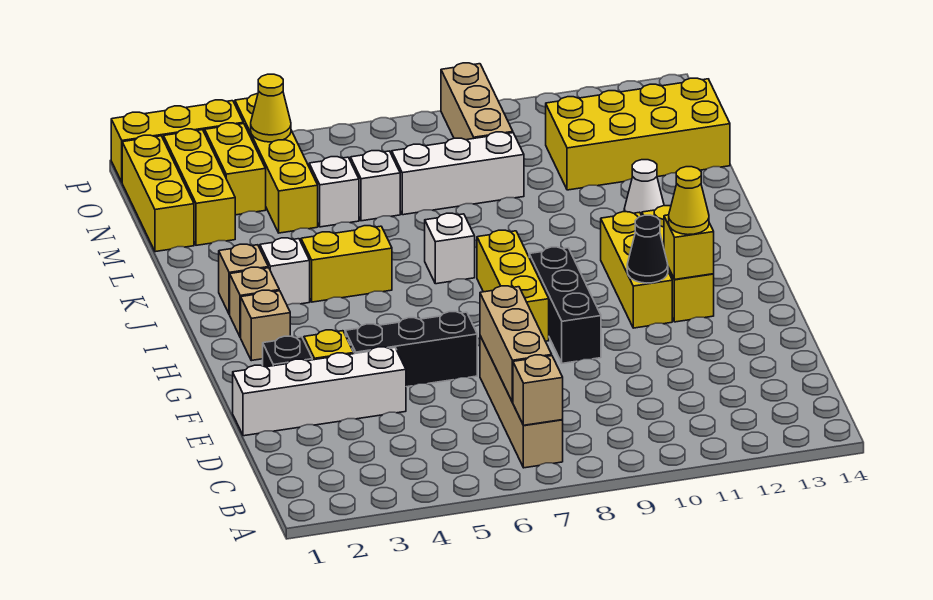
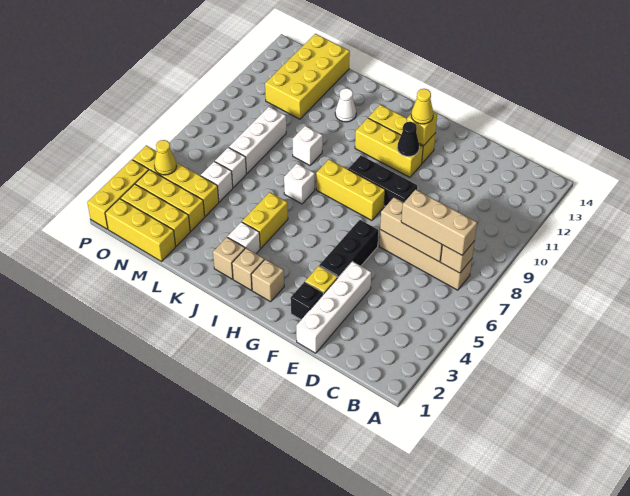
none -> white brick K9 level 1
yellow brick N3:O3 level 1 -> yellow brick M3:O3 level 1
tan brick N9:P9 level 1 -> tan brick B7:D7 level 3

